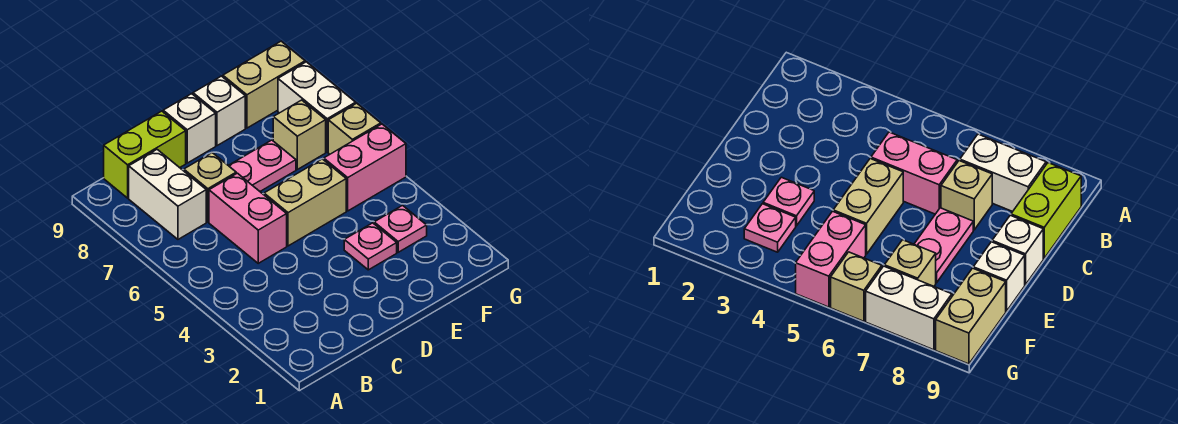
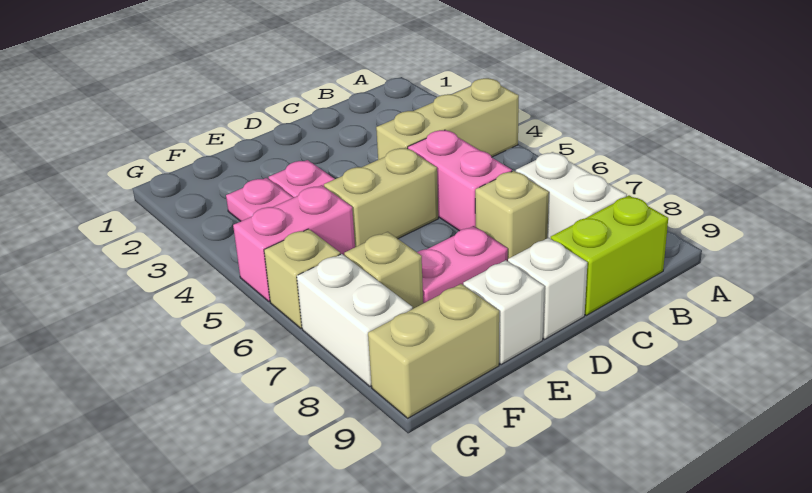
none -> tan brick A4:C4 level 1

